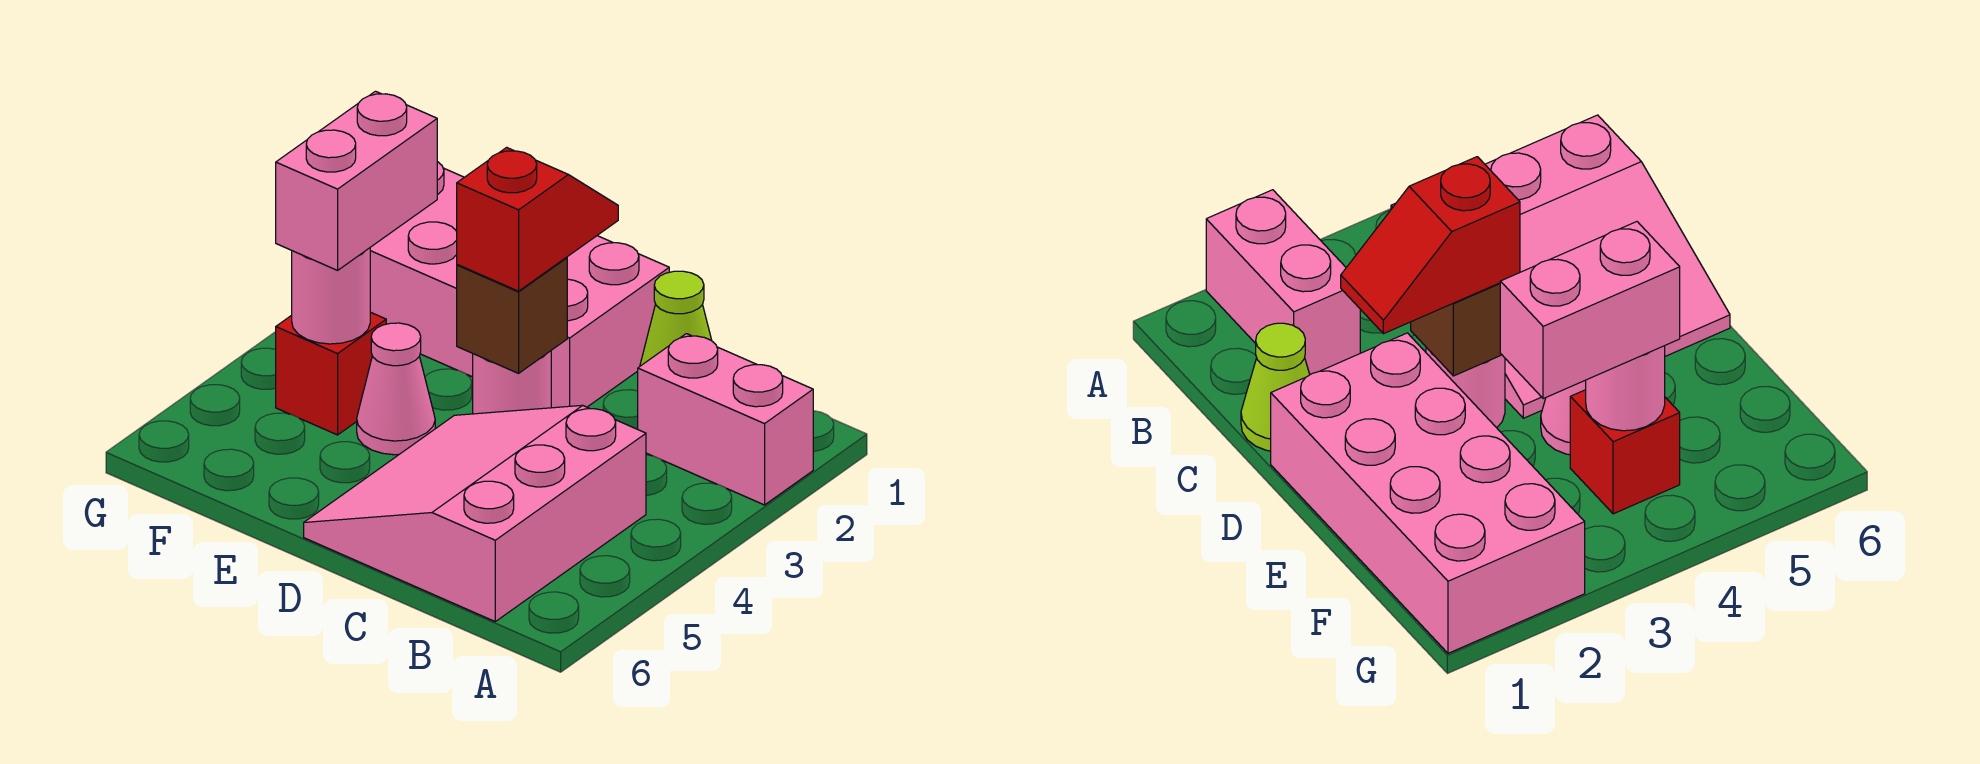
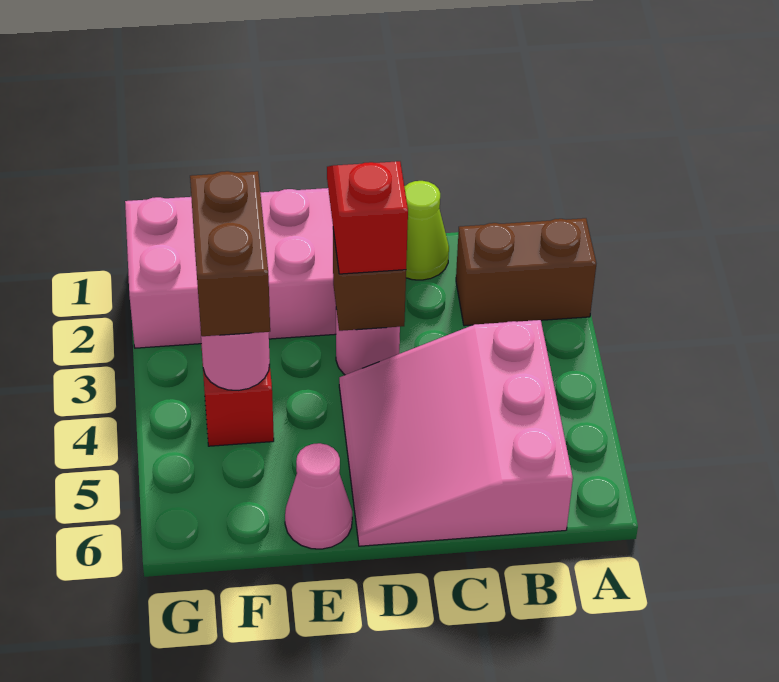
pink brick A2:B2 level 1 -> brown brick A2:B2 level 1
pink cone E4 level 1 -> pink cone E6 level 1
pink brick F3:F4 level 3 -> brown brick F3:F4 level 3

